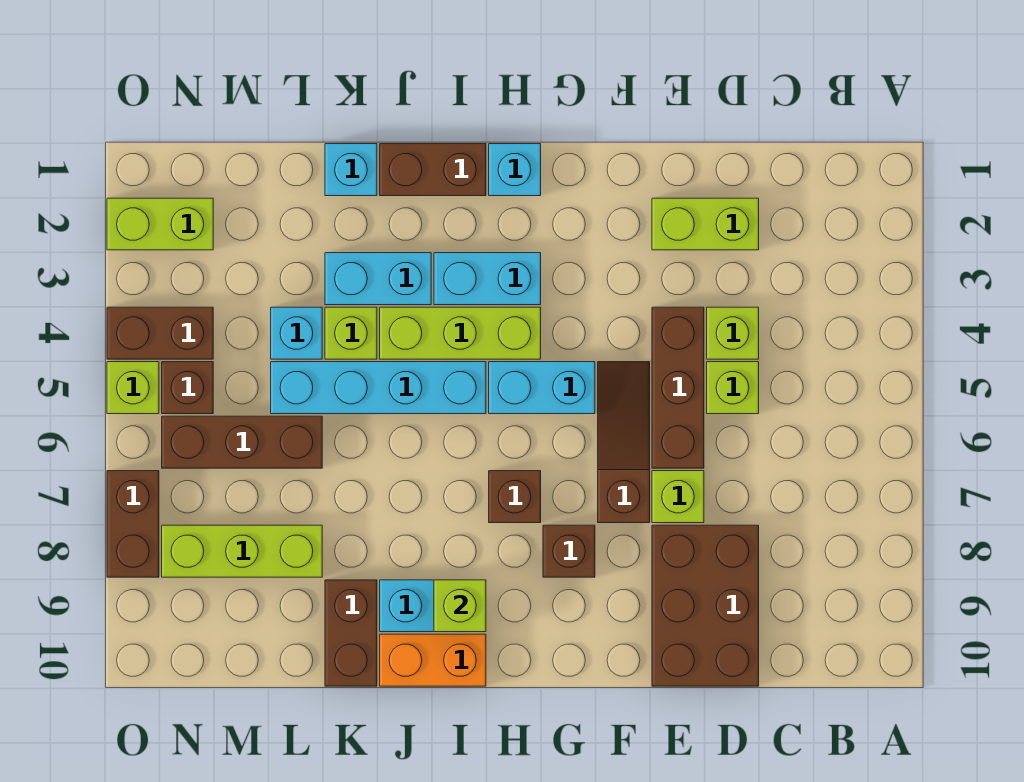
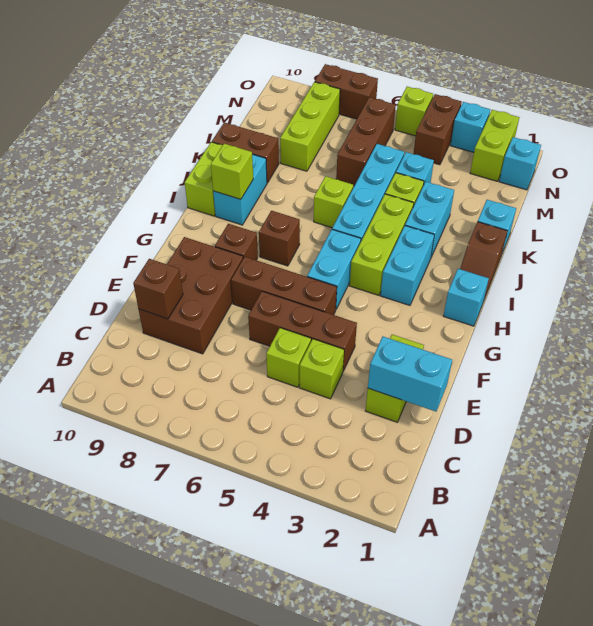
none -> cyan brick D1:D2 level 2
brown brick D8:E10 level 1 -> brown brick D8:F9 level 1
lime brick E7 level 1 -> lime brick J6 level 1
brown slope F5:F7 level 1 top 7 -> brown brick F5:F7 level 1
brown brick I1:J1 level 1 -> brown slope I1:J1 level 1 top J
orange brick I10:J10 level 1 -> lime brick I10:J10 level 1
none -> cyan brick N1 level 1
brown brick N5 level 1 -> brown brick D9 level 2
none -> cyan brick O3 level 1

